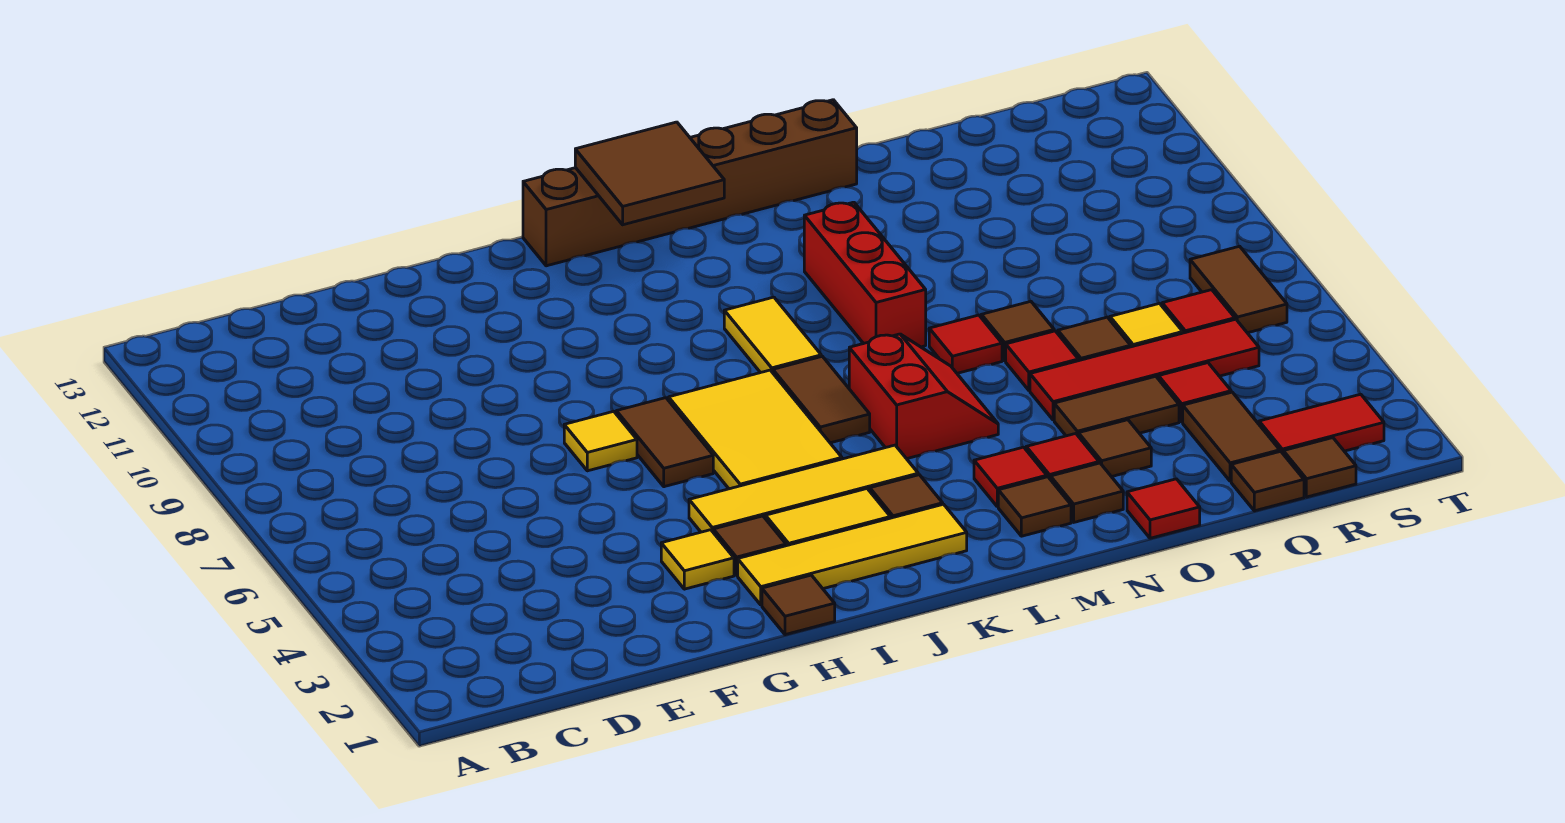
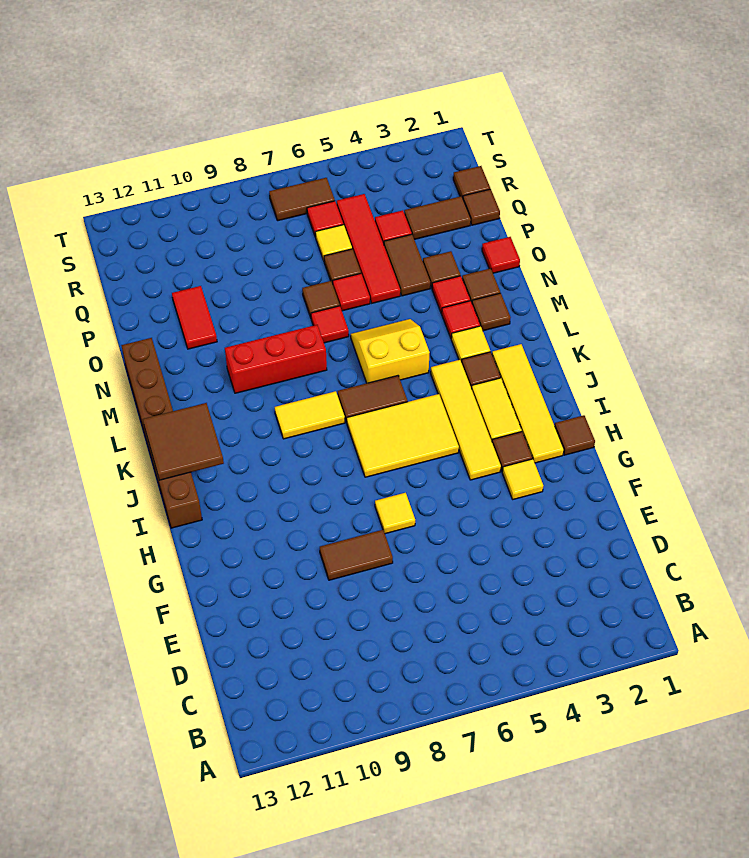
brown tile H6:H7 level 1 -> brown tile F8:F9 level 1
none -> yellow tile L3 level 1
red slope L5:M6 level 1 top L -> yellow slope L5:M6 level 1 top L
red tile R2:S2 level 1 -> red tile O11:P11 level 1

